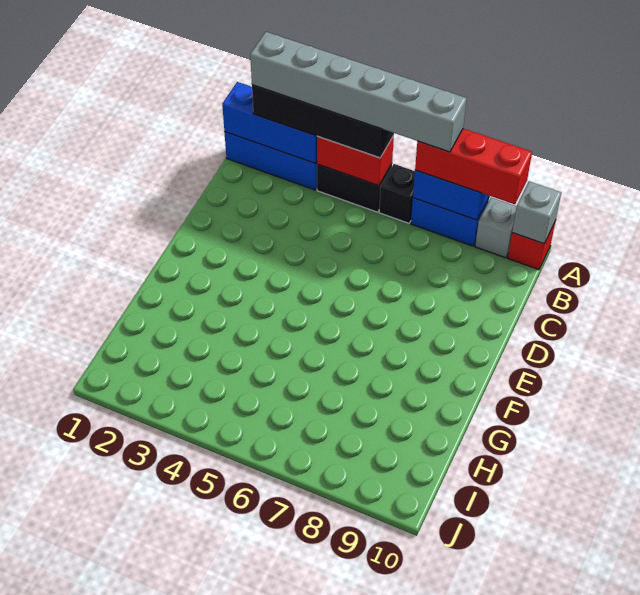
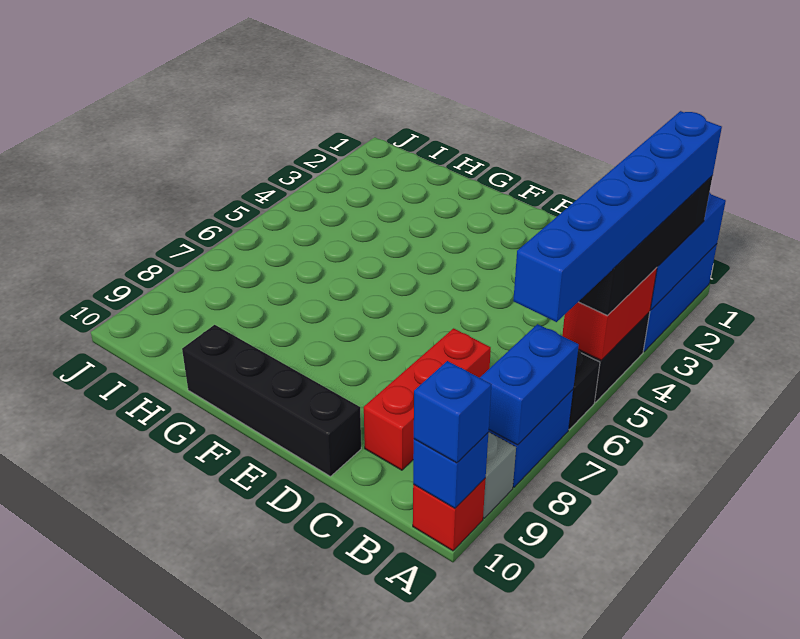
grey brick A2:A7 level 4 -> blue brick A2:A7 level 4
red brick A7:A9 level 3 -> red brick C7:C9 level 1
grey brick A10 level 2 -> blue brick A10 level 2
none -> blue brick A10 level 3
none -> black brick D10:G10 level 1

